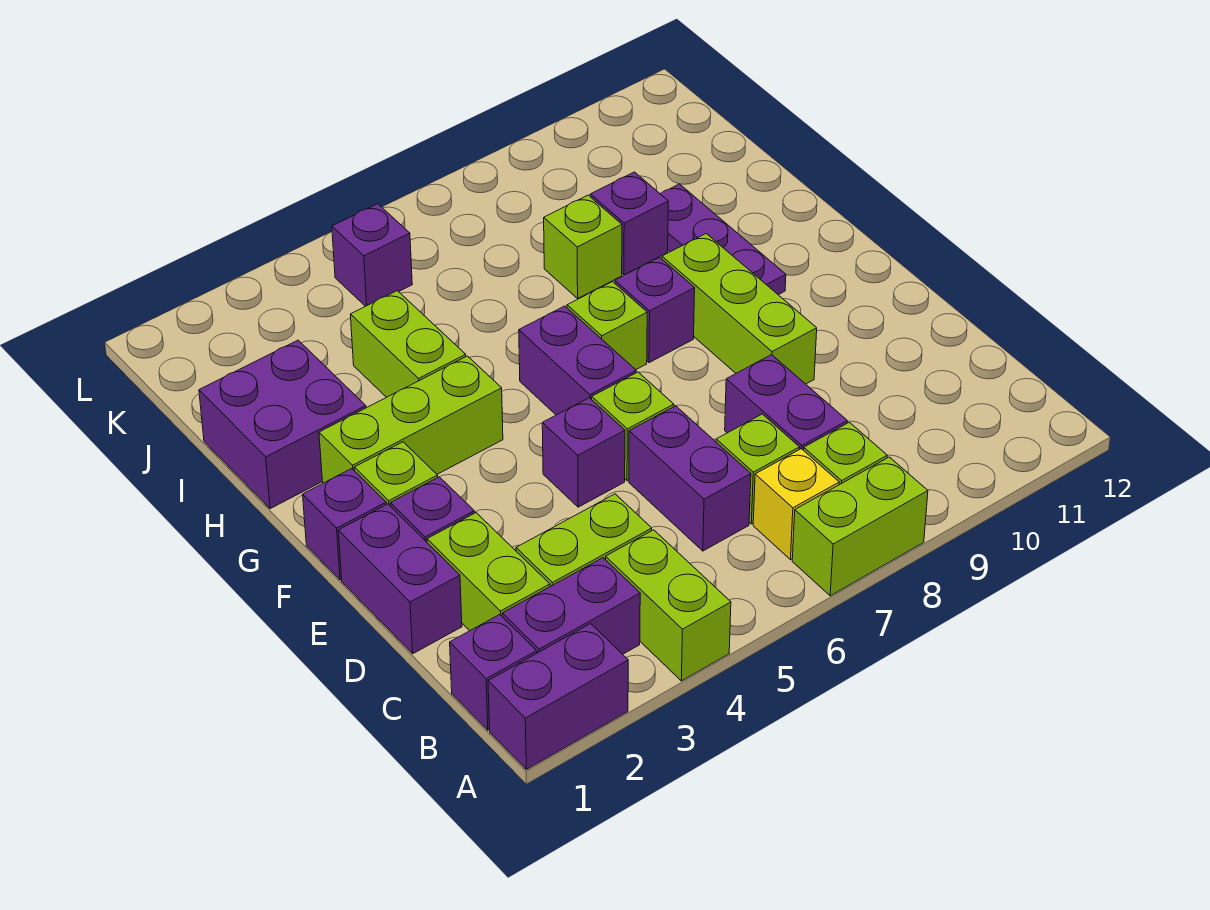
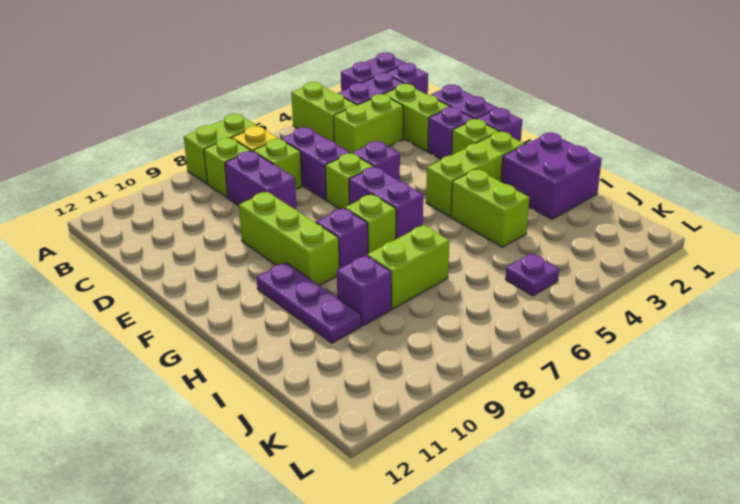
lime brick I8 level 1 -> lime brick I7:I8 level 1
purple brick K5 level 1 -> purple plate K5 level 1

